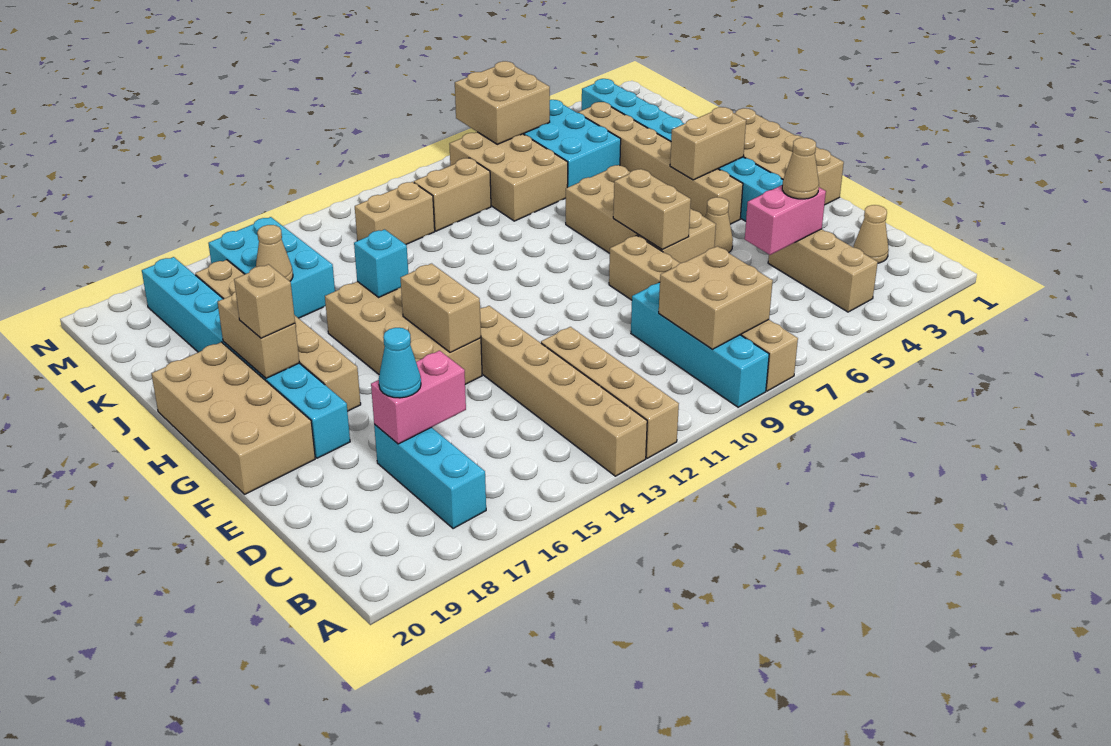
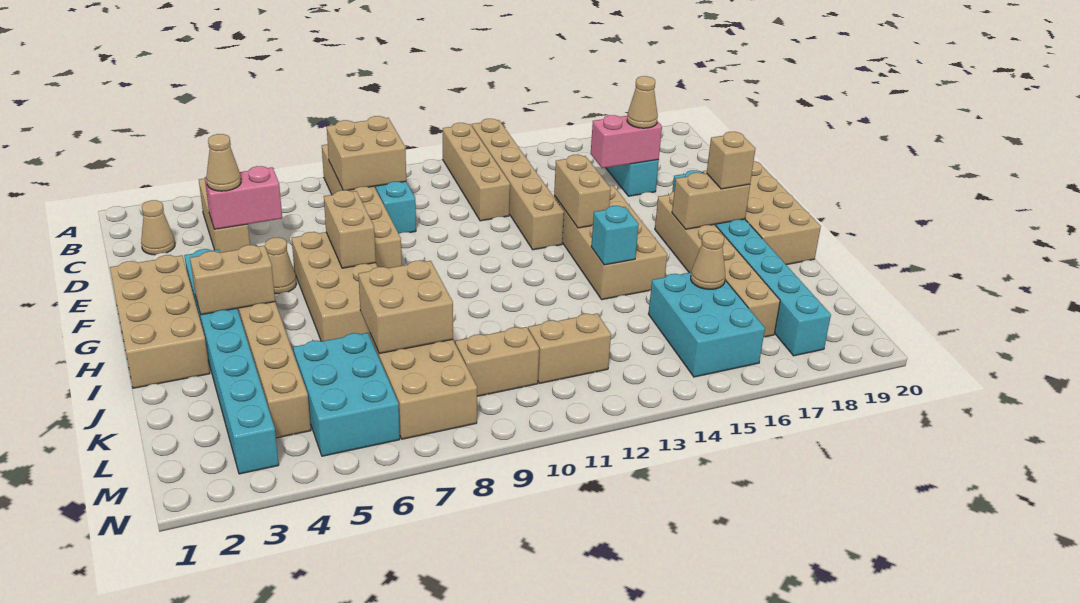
cyan cone D17 level 3 -> tan cone D17 level 3
tan brick H18:I18 level 2 -> tan brick H17:H18 level 2
tan brick M6:N7 level 2 -> tan brick J7:K8 level 2

